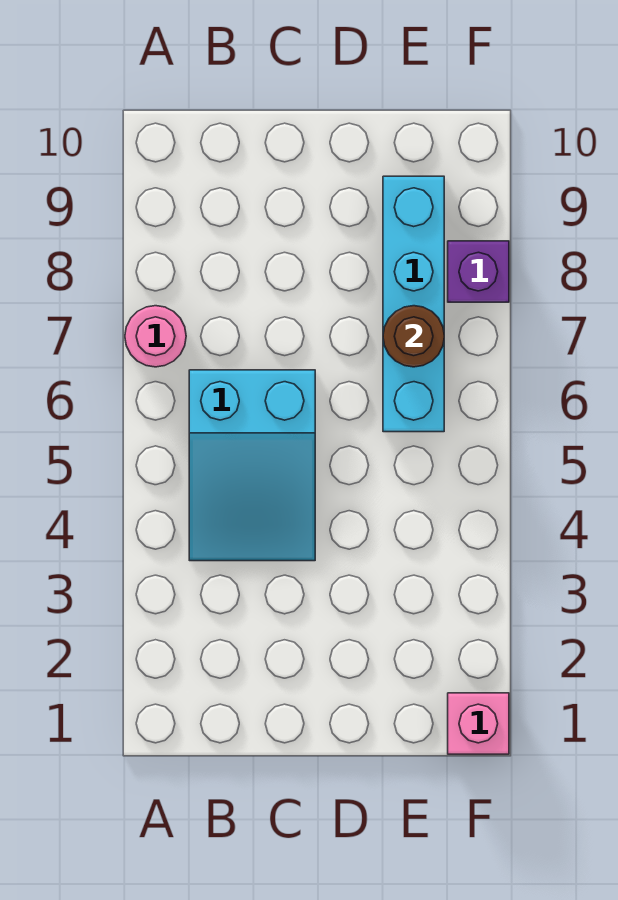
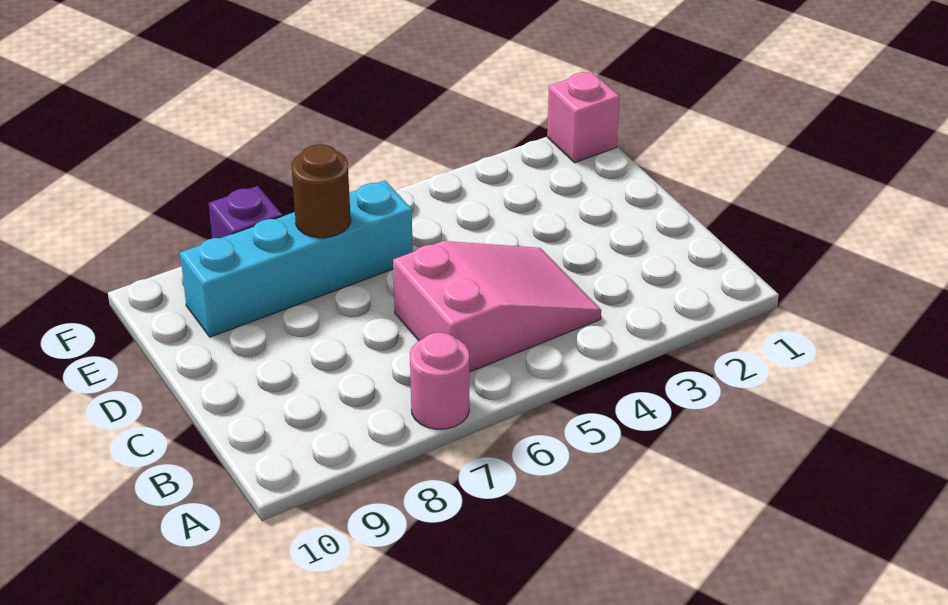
cyan slope B4:C6 level 1 top 6 -> pink slope B4:C6 level 1 top 6

